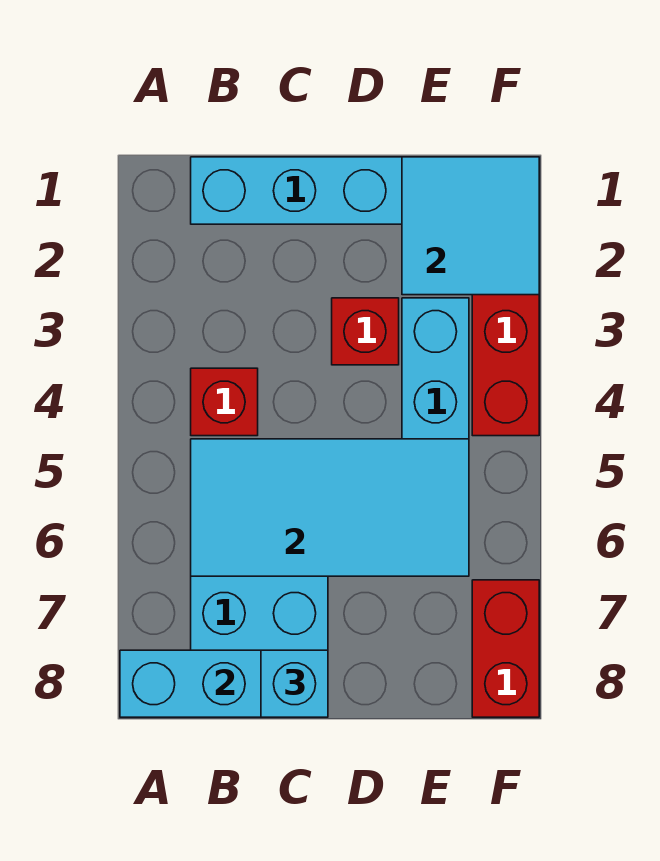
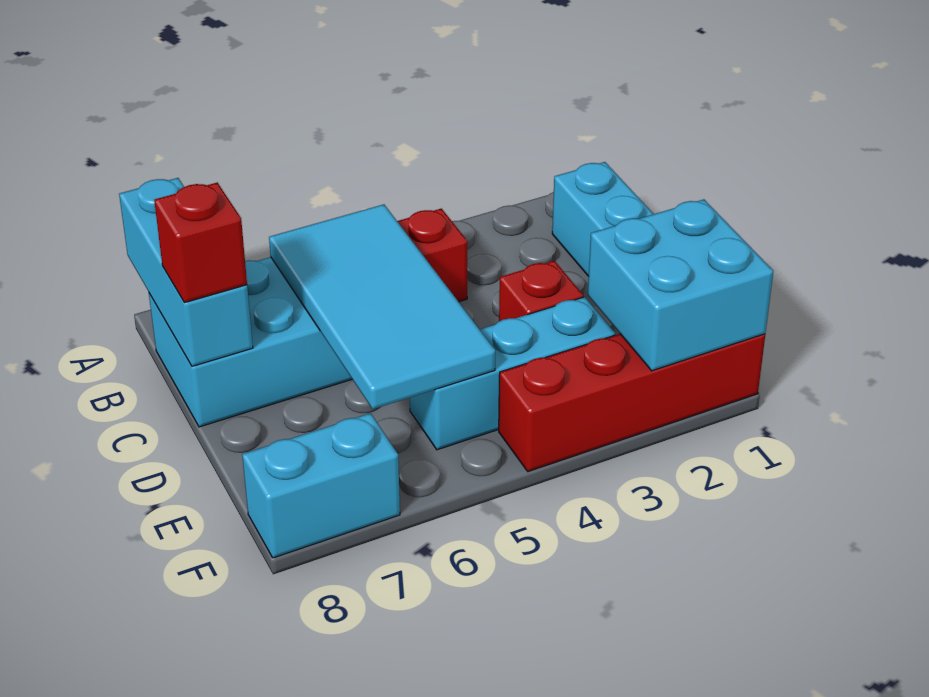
cyan brick C8 level 3 -> red brick C8 level 3
cyan tile E1:F2 level 2 -> cyan brick E1:F2 level 2
red brick F7:F8 level 1 -> cyan brick F7:F8 level 1

